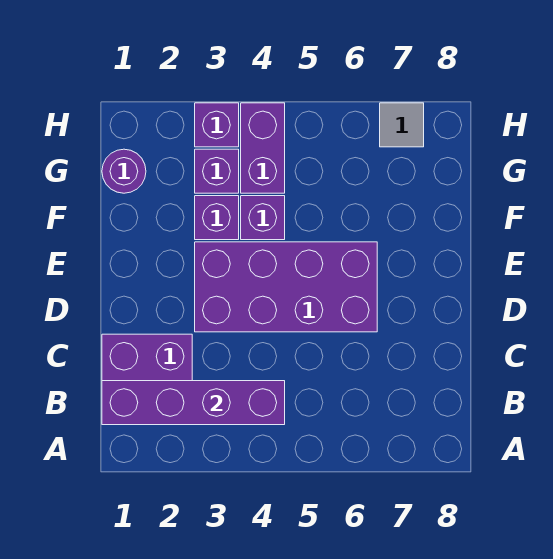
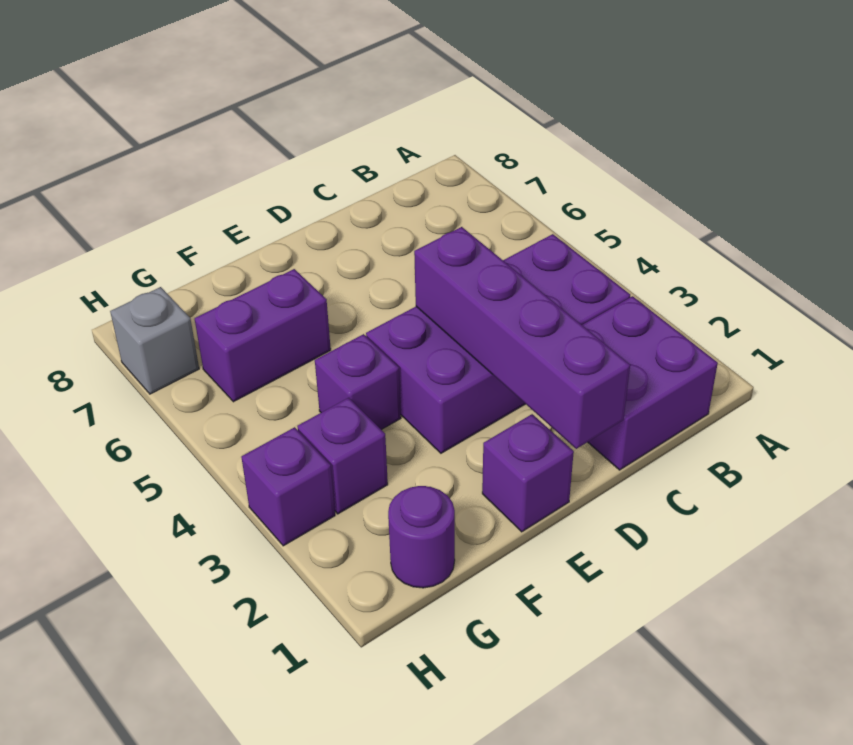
purple brick B1:B4 level 2 -> purple brick D1:D4 level 2
purple brick D3:E6 level 1 -> purple brick B3:E4 level 1
purple brick F3 level 1 -> purple brick E1 level 1
purple brick G4:H4 level 1 -> purple brick F6:G6 level 1
grey tile H7 level 1 -> grey brick H7 level 1

